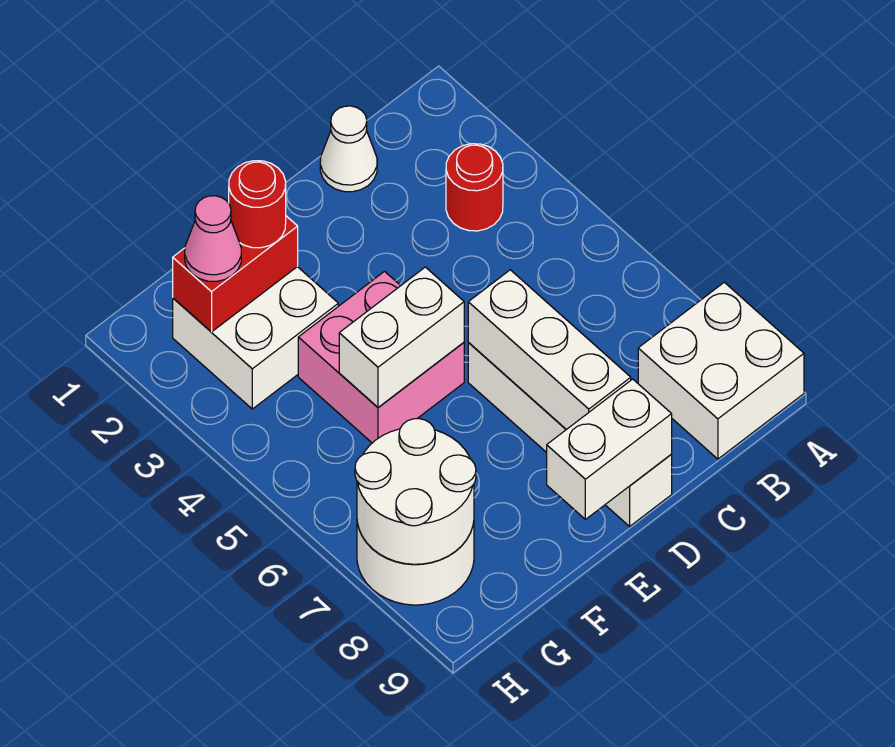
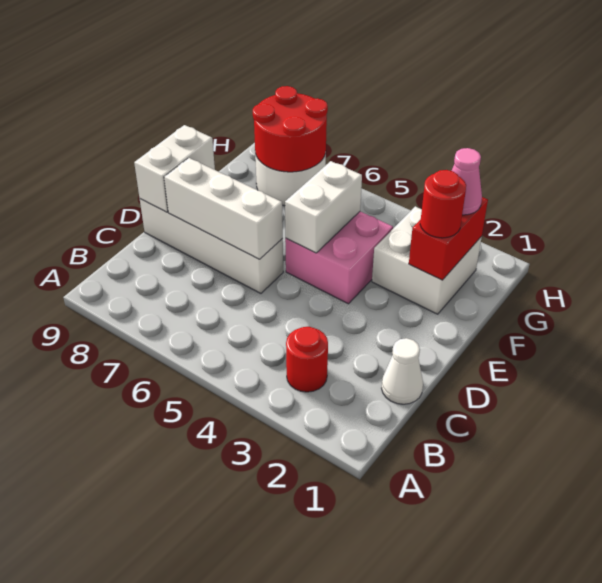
white brick A8:B9 level 1 -> none
white round brick G7:H8 level 2 -> red round brick G7:H8 level 2

